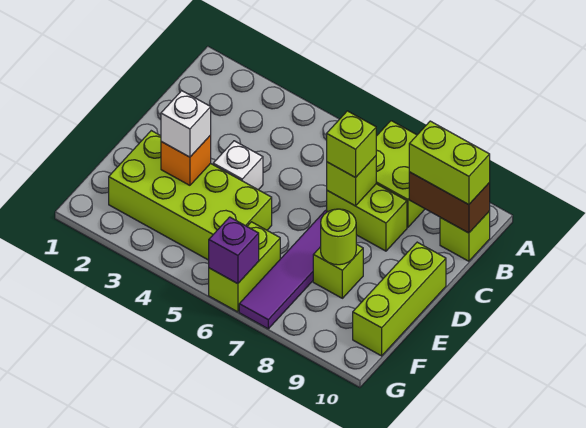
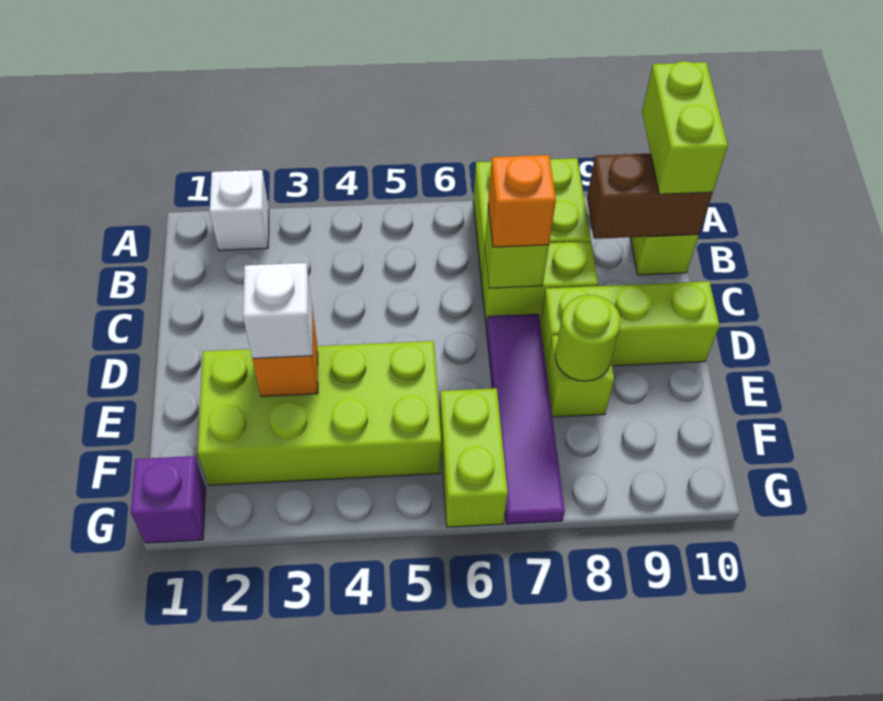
lime brick B9:B10 level 3 -> lime brick A10:B10 level 3
lime brick C7 level 3 -> orange brick C7 level 3
white brick D4 level 1 -> white brick A2 level 1
lime brick D10:F10 level 1 -> lime brick D8:D10 level 1
purple brick G6 level 2 -> purple brick G1 level 1

